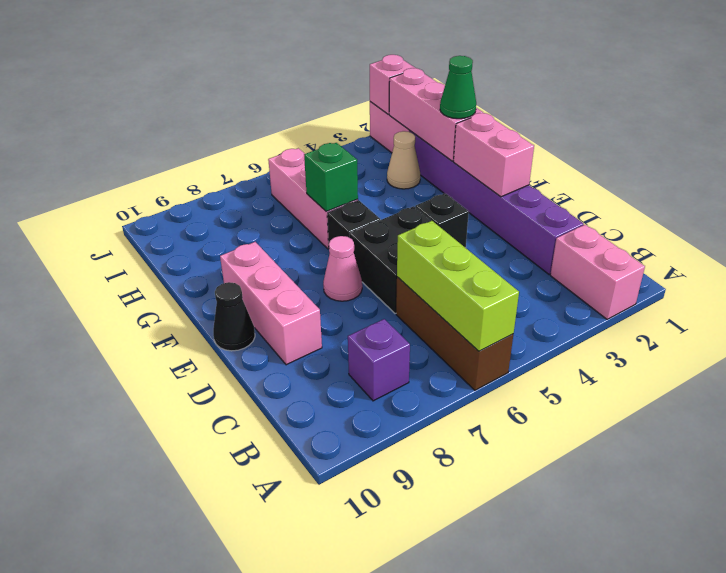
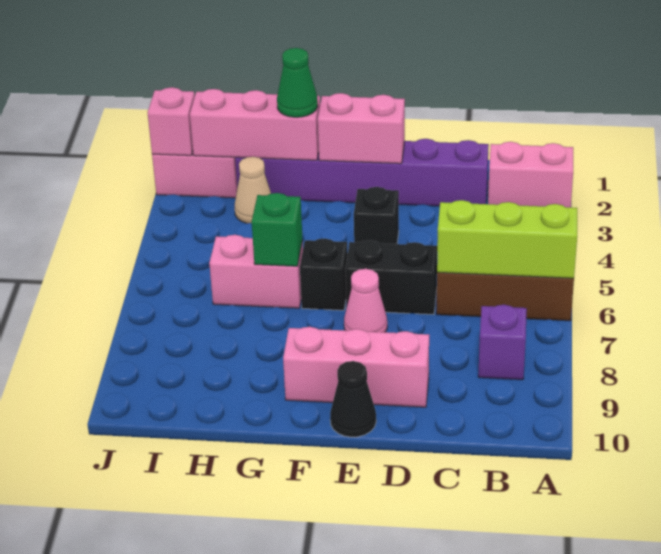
black brick D5:E6 level 1 -> black brick D6:E6 level 1
pink brick G6:I6 level 1 -> pink brick G6:H6 level 1

